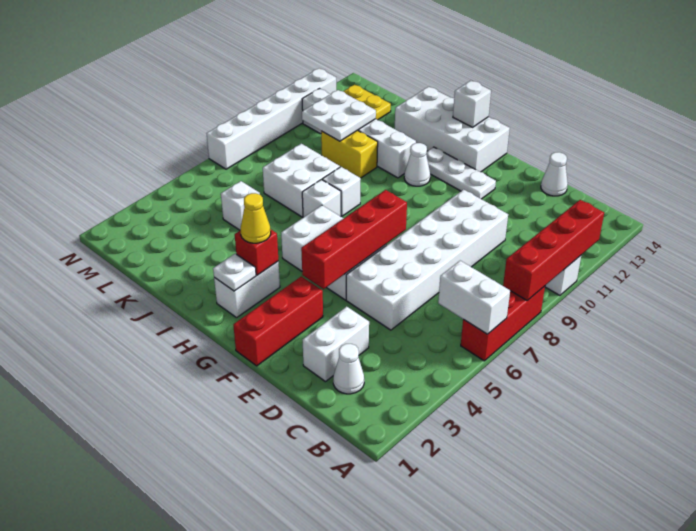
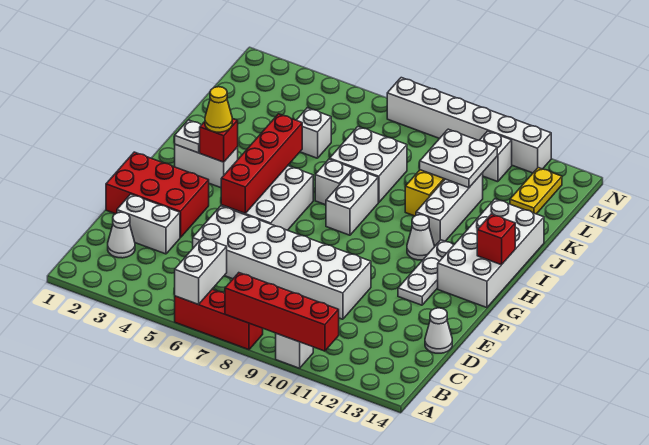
red brick F1:F3 level 1 -> red brick E1:F3 level 1
red brick F4:F7 level 2 -> red brick F5:I5 level 2
white brick H14 level 2 -> red brick H14 level 2
white brick I8 level 1 -> white brick H8:I8 level 1

